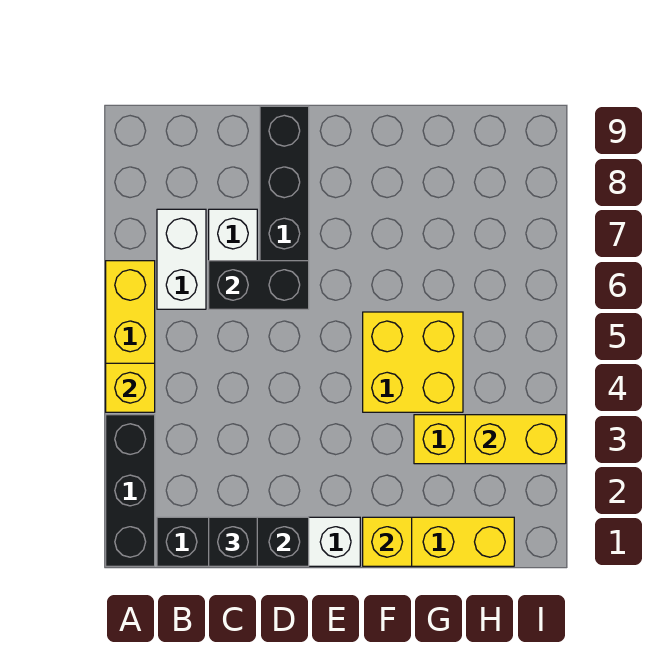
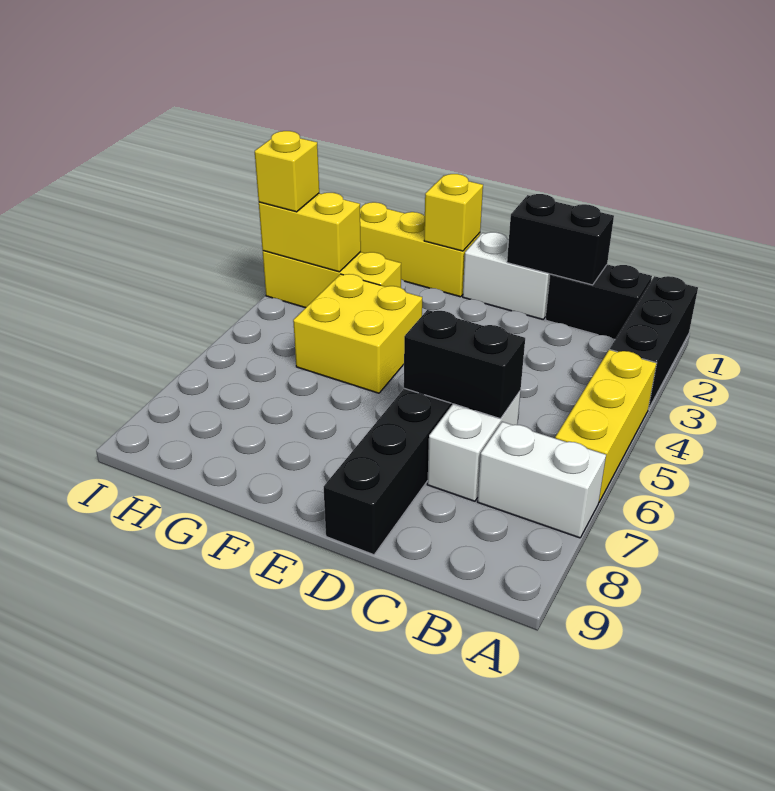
yellow brick A4 level 2 -> yellow brick I3 level 3
white brick B6:B7 level 1 -> white brick A7:B7 level 1
black brick C1 level 3 -> none

